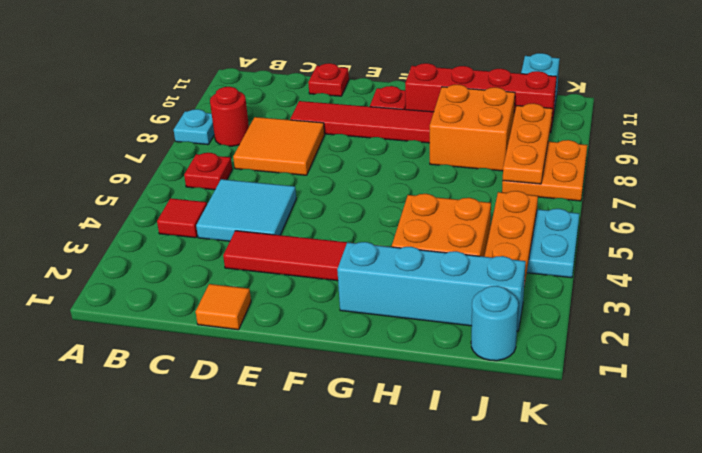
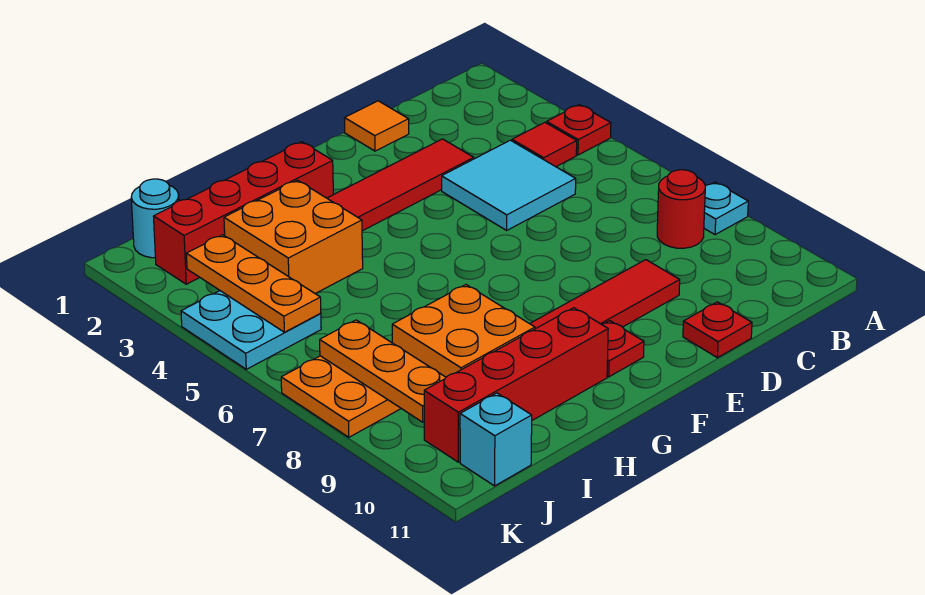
red plate B6 level 1 -> red plate A4 level 1
orange tile C7:D8 level 1 -> none
cyan brick G2:J2 level 1 -> red brick G2:J2 level 1

